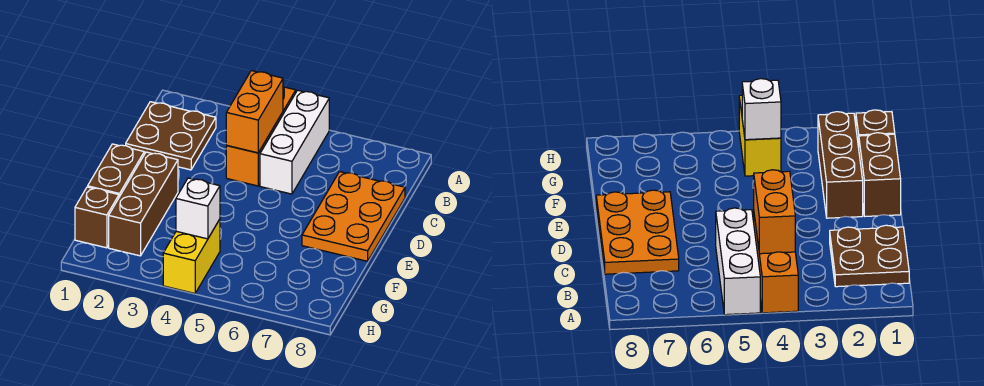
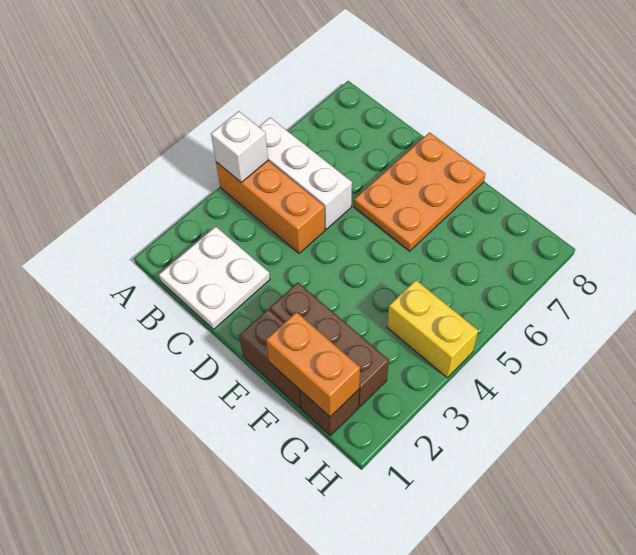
brown plate B1:C2 level 1 -> white plate B1:C2 level 1
orange brick B4:C4 level 2 -> orange brick F1:G1 level 2
orange plate C7:E8 level 1 -> orange plate D6:E8 level 1
white brick G4 level 2 -> white brick A4 level 2

